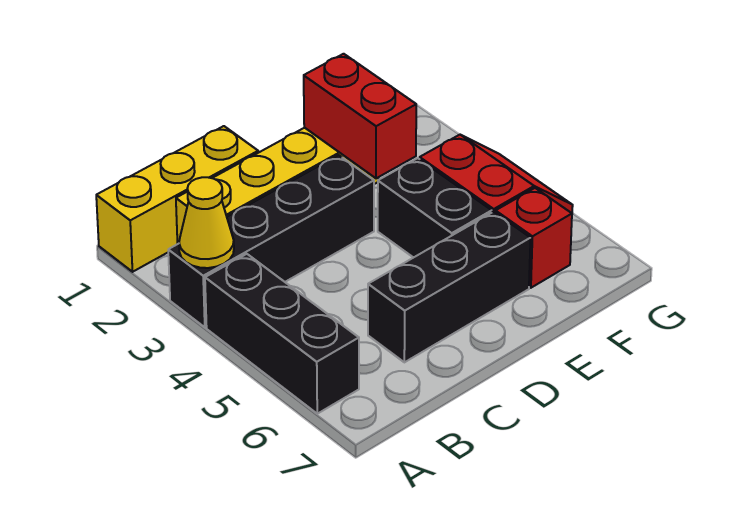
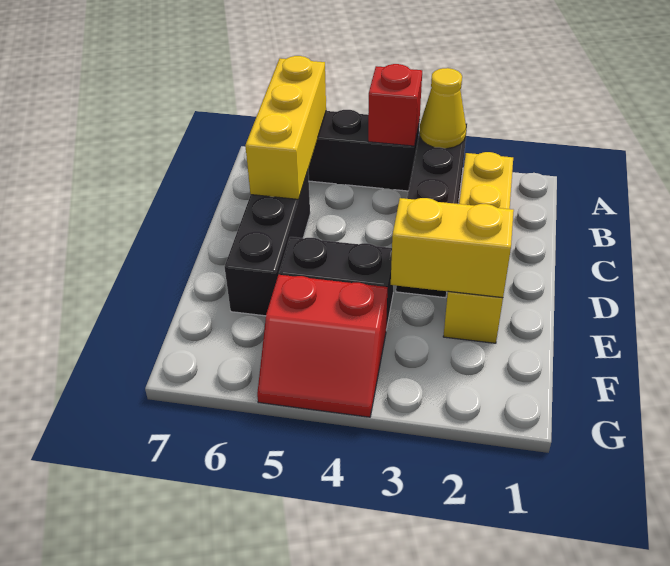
yellow brick A1:C1 level 1 -> yellow brick A6:C6 level 2
red brick E2:E3 level 2 -> yellow brick E2:E3 level 2
red brick F6 level 1 -> red brick A4 level 2

